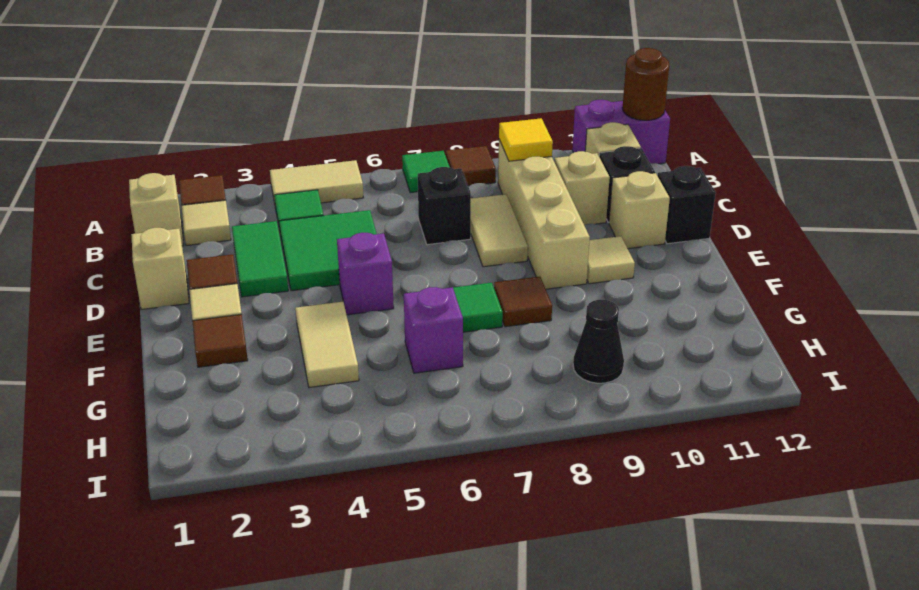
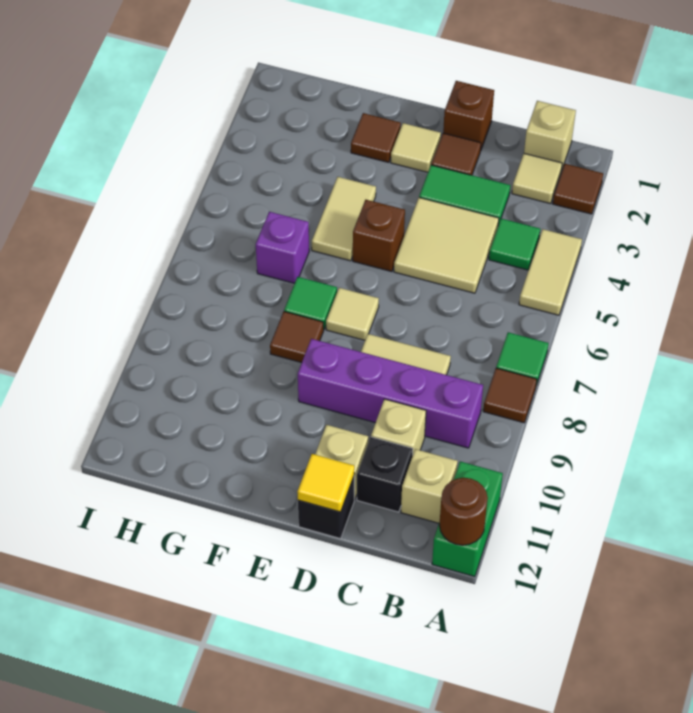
purple brick A11:A12 level 1 -> green brick A11:A12 level 1
tan brick B9:E9 level 1 -> purple brick B9:E9 level 1
yellow tile B9 level 2 -> yellow tile D12 level 2
green tile C4:D5 level 1 -> tan tile C4:D5 level 1
black brick C7 level 1 -> none
tan brick D1 level 1 -> brown brick D1 level 1
purple brick E5 level 1 -> brown brick E5 level 1
tan tile E10 level 1 -> tan tile E7 level 1
tan tile F4:G4 level 1 -> tan tile F4:F5 level 1
black cone H9 level 1 -> none

